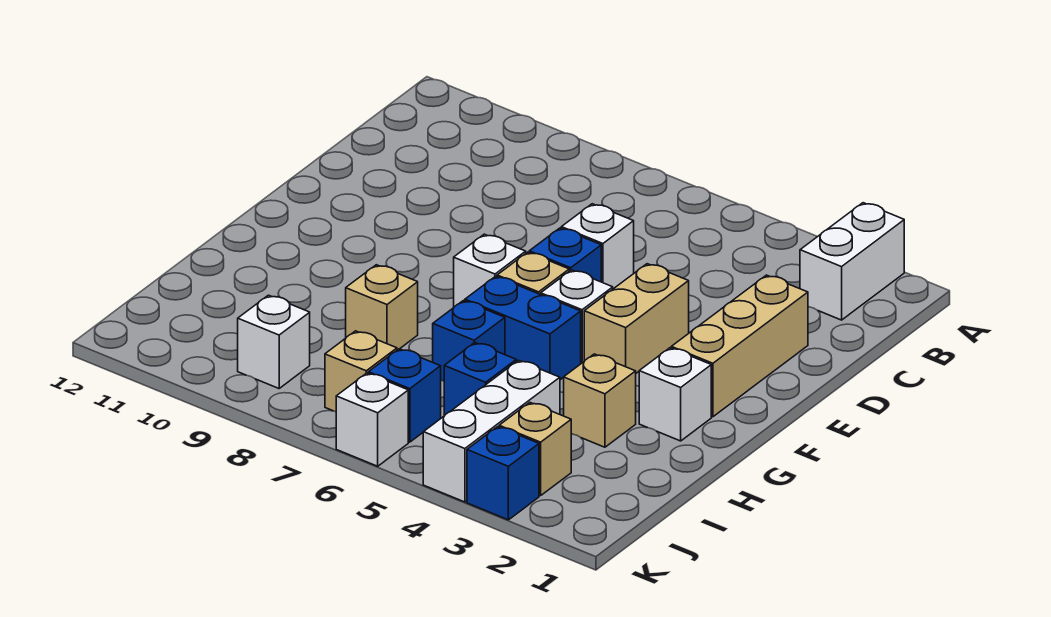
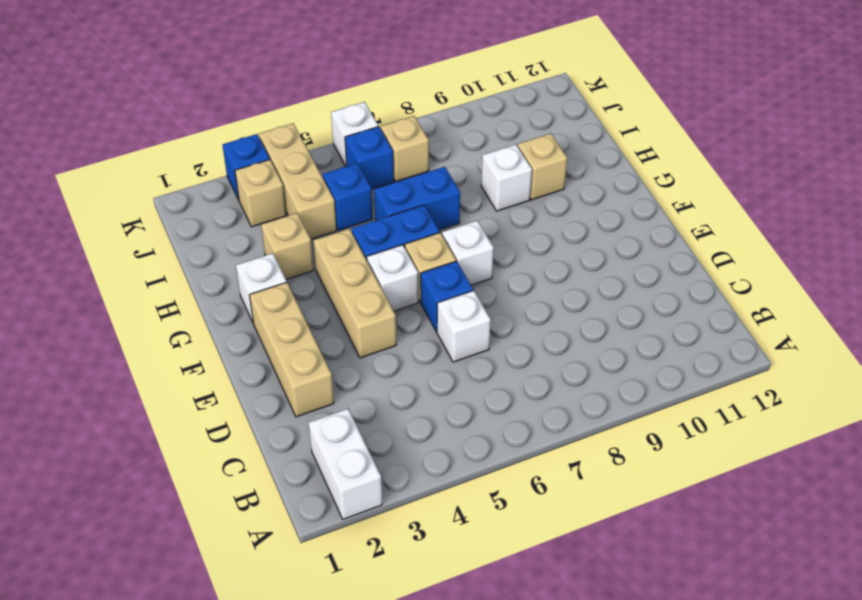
tan brick E4:F4 level 1 -> tan brick E4:G4 level 1
blue brick H6 level 1 -> blue brick H6:H7 level 1
tan brick H8 level 1 -> tan brick H10 level 1
white brick I4:K4 level 1 -> tan brick I4:K4 level 1
white brick J9 level 1 -> white brick H9 level 1

